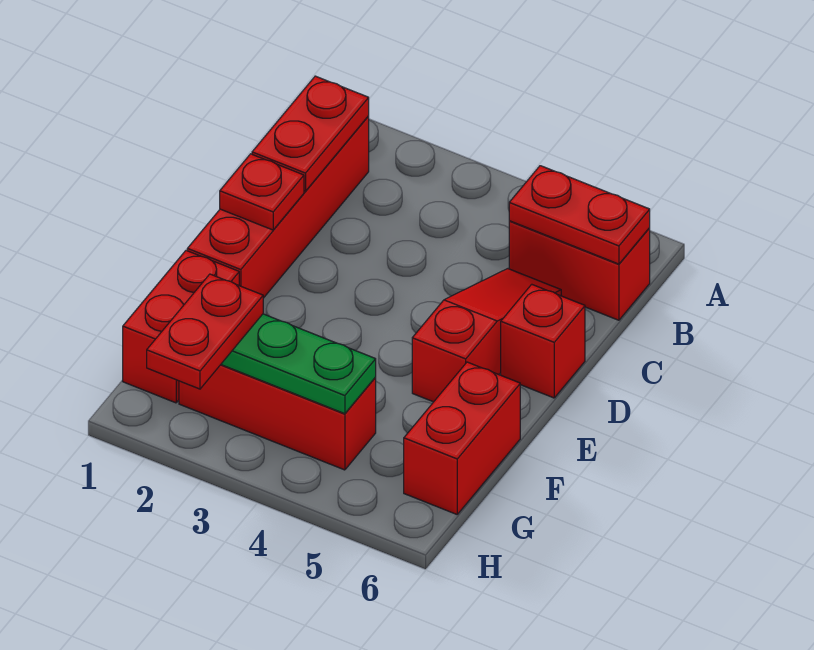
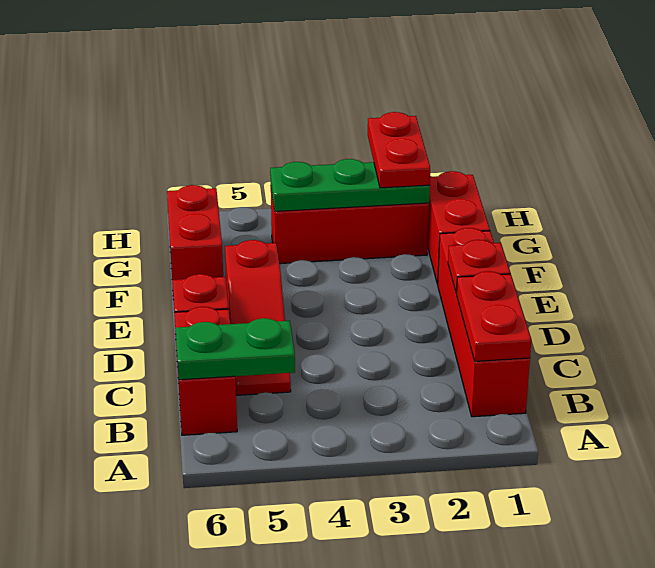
red brick B5:B6 level 1 -> red brick B6:C6 level 1
red plate B5:B6 level 2 -> green plate B5:B6 level 2

